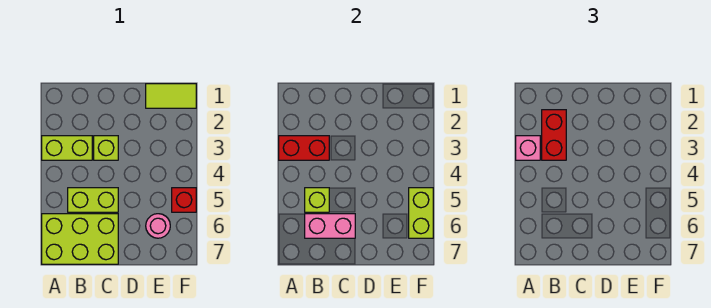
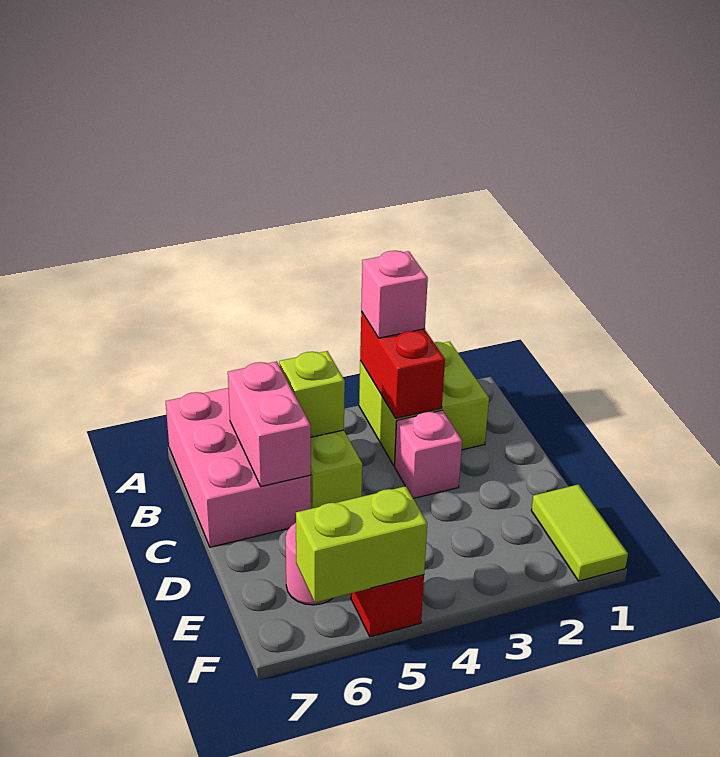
lime brick A3:B3 level 1 -> lime brick A2:B3 level 1
lime brick A6:C7 level 1 -> pink brick A6:C7 level 1
red brick B2:B3 level 3 -> none
lime brick C3 level 1 -> pink brick C3 level 1

